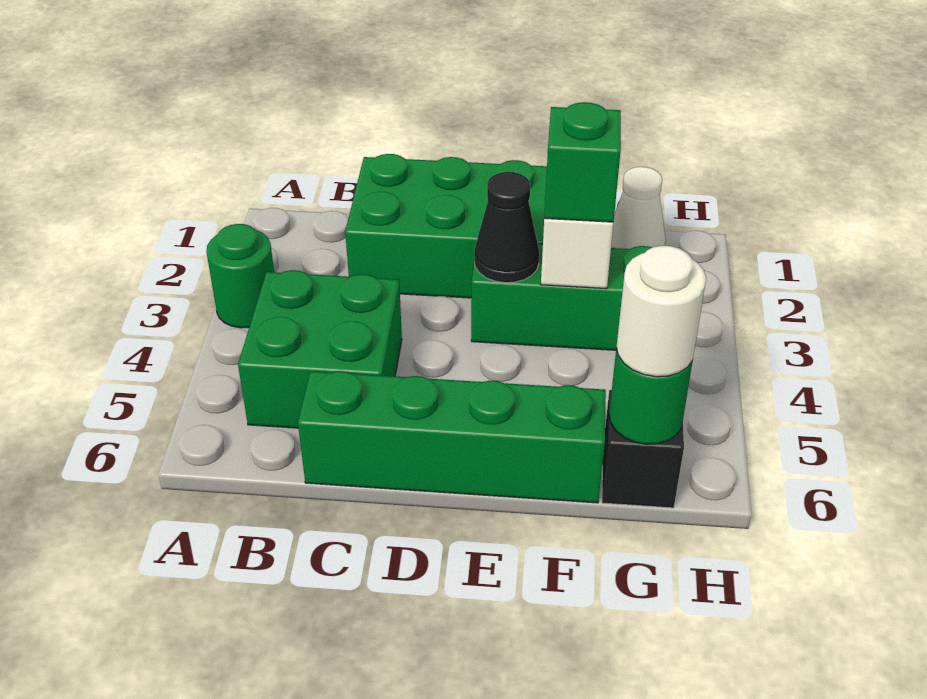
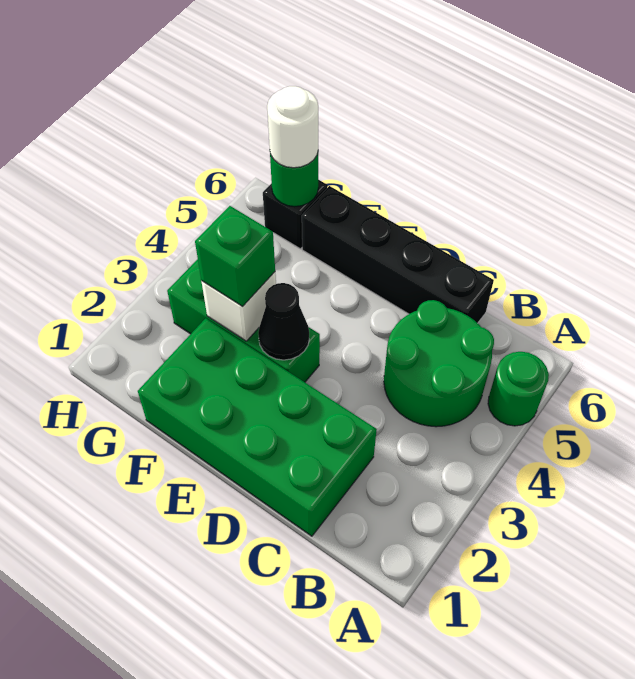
green round brick A3 level 1 -> green round brick A5 level 1
green brick B4:C5 level 1 -> green round brick B4:C5 level 1
green brick C6:F6 level 1 -> black brick C6:F6 level 1
white cone G1 level 1 -> none

